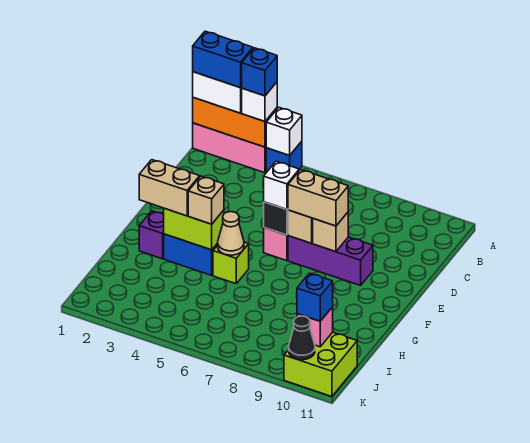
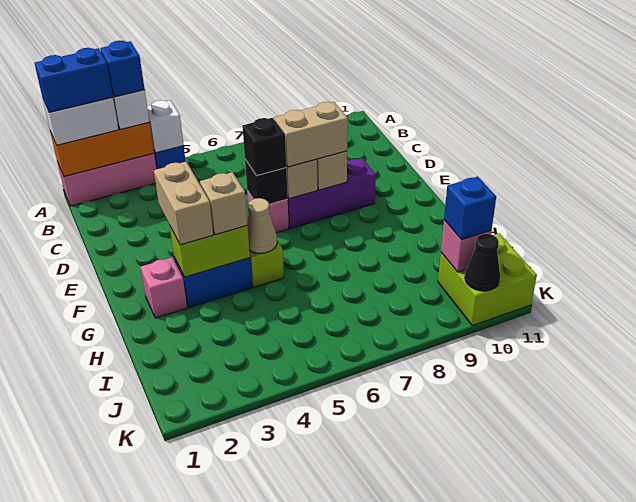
white brick E6 level 3 -> black brick E6 level 3
purple brick G2 level 1 -> pink brick G2 level 1
tan brick G2:G3 level 3 -> tan brick F3:G3 level 3

